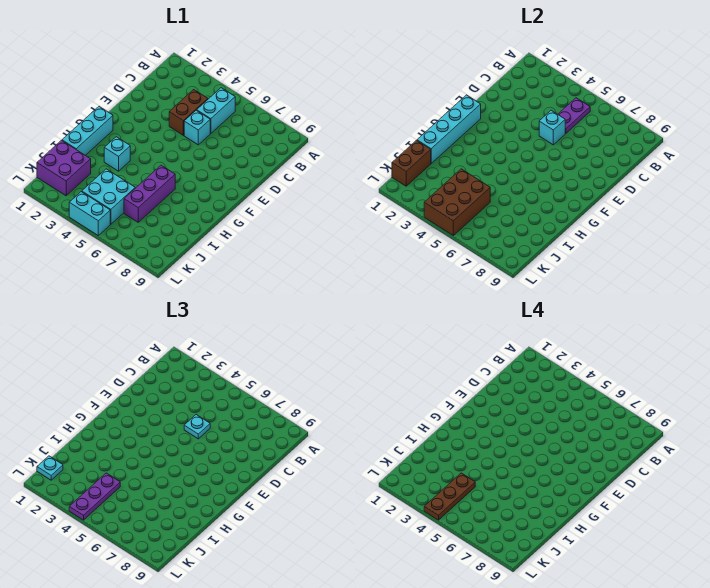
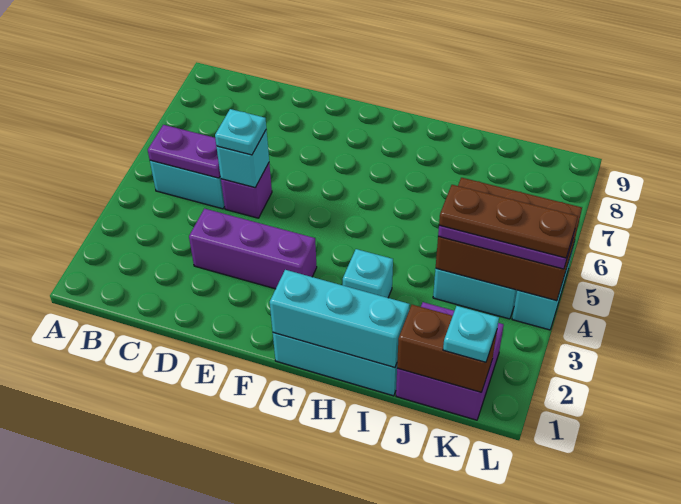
brown brick C4:D4 level 1 -> none
cyan brick D5 level 1 -> purple brick D5 level 1
cyan brick F1:I1 level 2 -> cyan brick G1:I1 level 2
purple brick H6:J6 level 1 -> purple brick D3:F3 level 1

